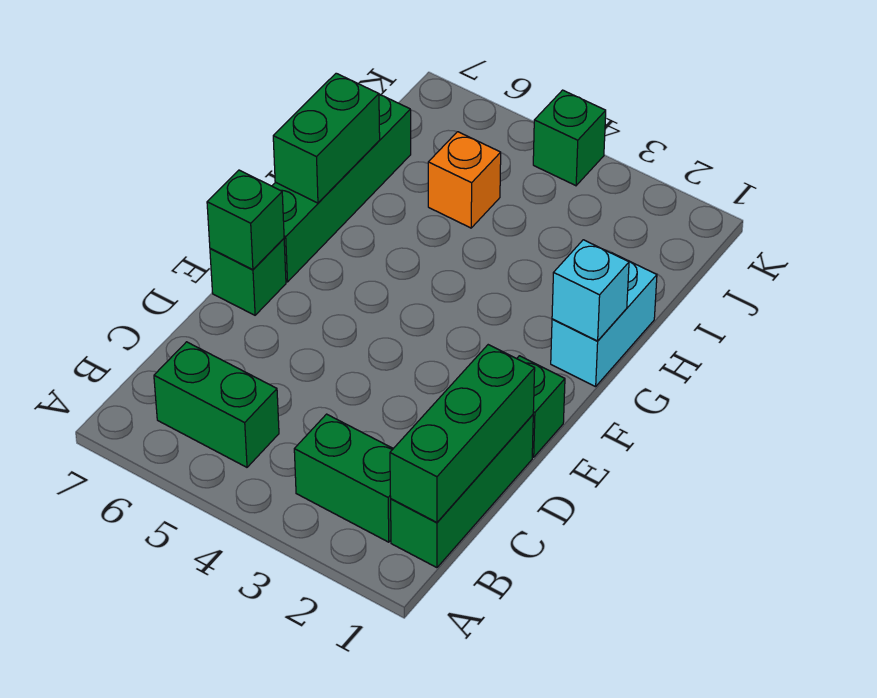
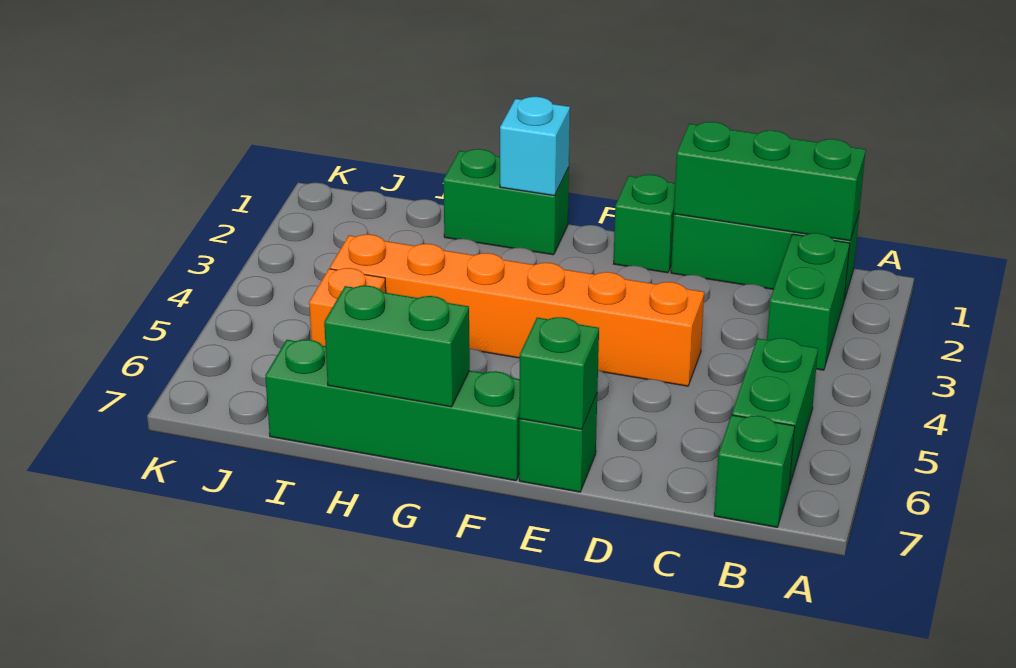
none -> orange brick D4:I4 level 1
cyan brick G1:H1 level 1 -> green brick G1:H1 level 1
green brick K4 level 1 -> green brick B7 level 1

